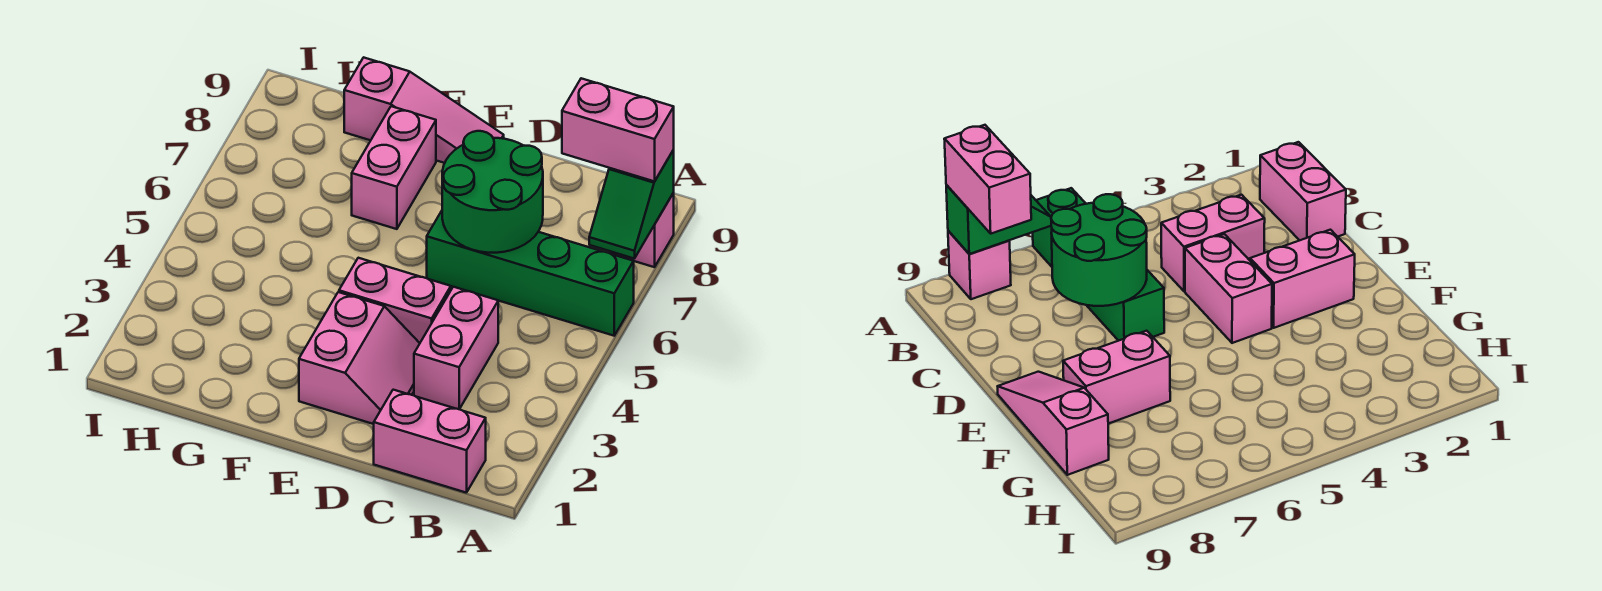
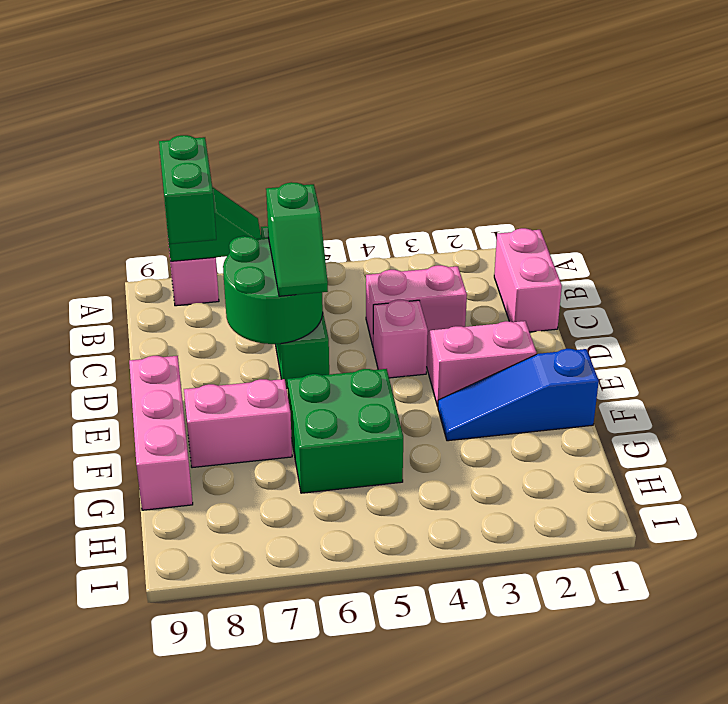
pink brick A8:B8 level 3 -> green brick A8:B8 level 3
none -> green slope C6:D6 level 3 top C
pink brick D4:E4 level 1 -> pink brick D4 level 1
pink slope E9:G9 level 1 top G -> pink brick E9:G9 level 1
none -> blue slope F1:F3 level 1 top 1
none -> green brick F5:G6 level 1

